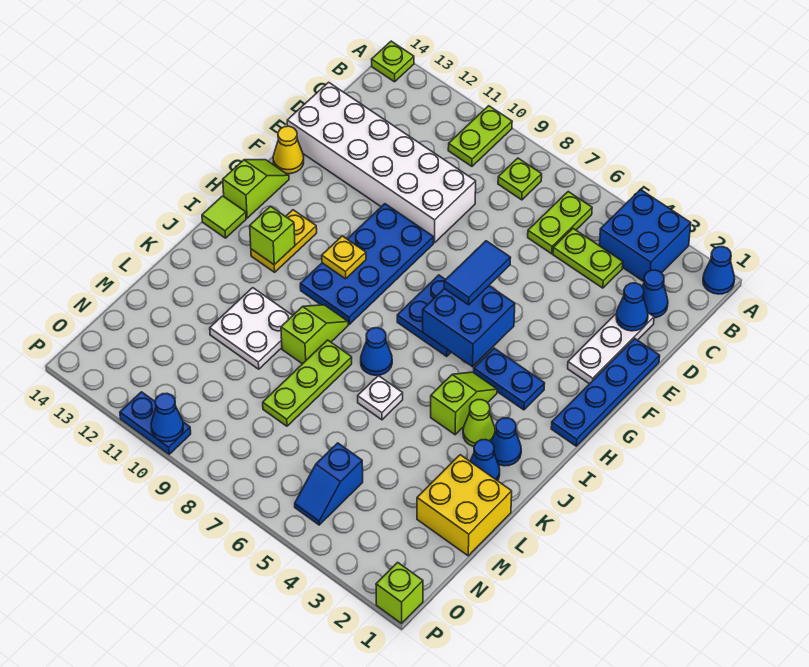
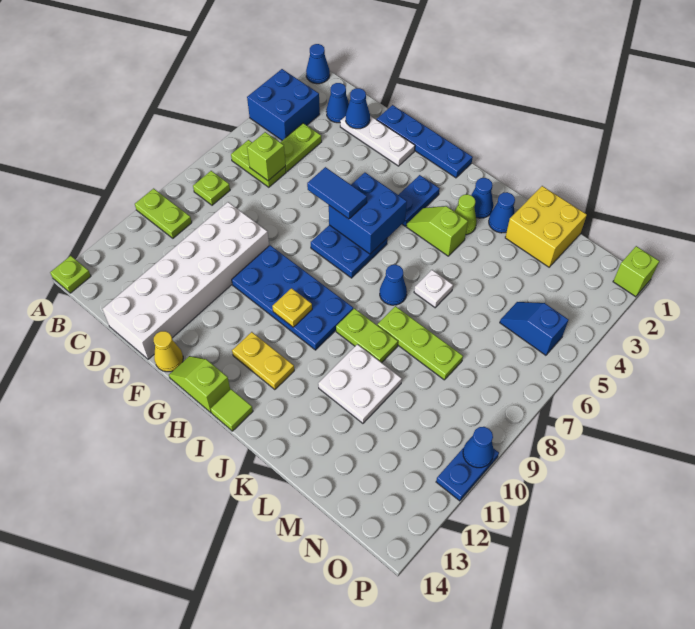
lime brick I12 level 2 -> lime brick C6 level 2
lime slope J9:K9 level 1 top K -> lime plate J9:K9 level 1
blue slope N5:O5 level 1 top N -> blue slope N5:O5 level 1 top O

